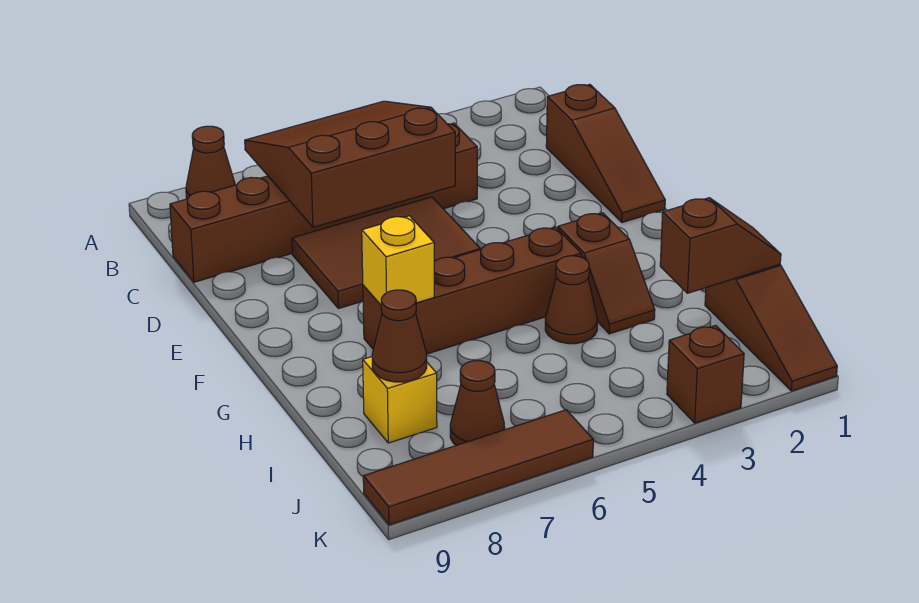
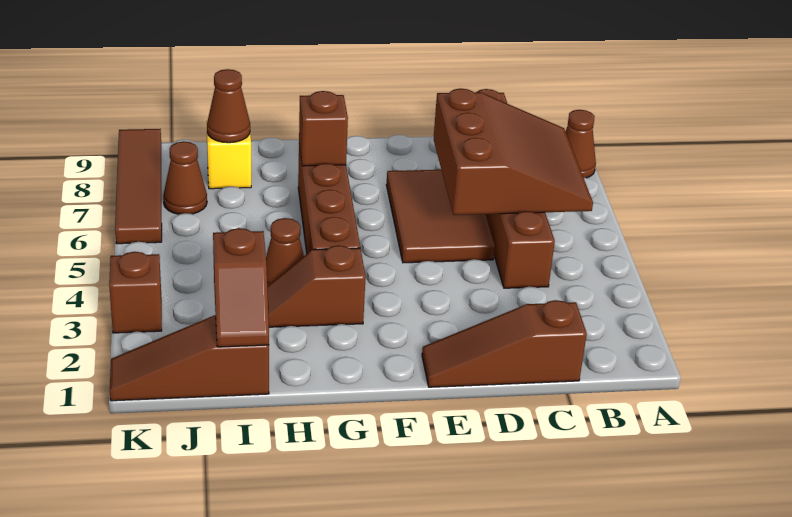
yellow brick G7 level 2 -> brown brick G7 level 2

